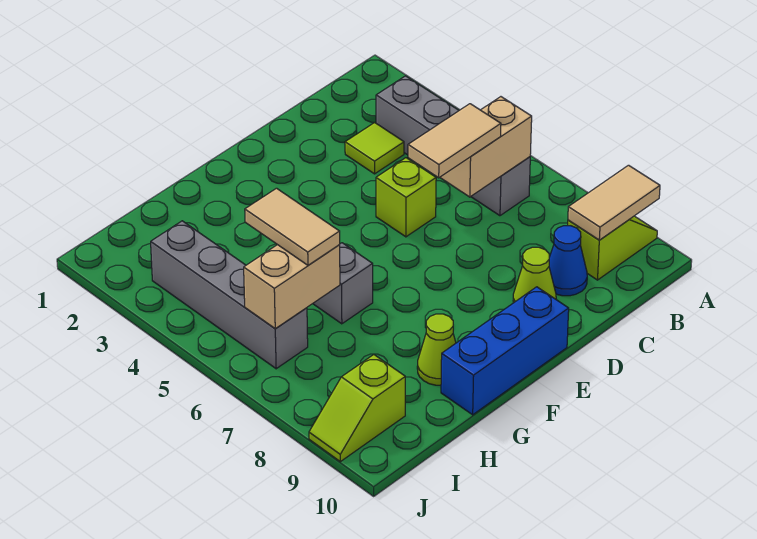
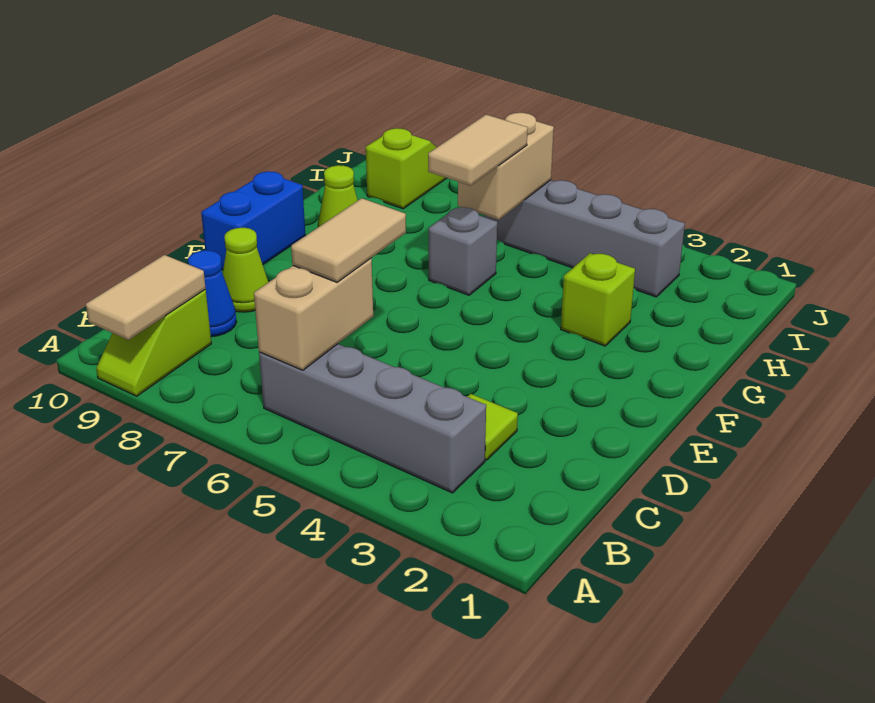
lime brick D5 level 1 -> lime brick G3 level 1
blue brick E10:G10 level 1 -> blue brick E10:F10 level 1
tan tile H5:H6 level 3 -> tan tile G6:H6 level 3

